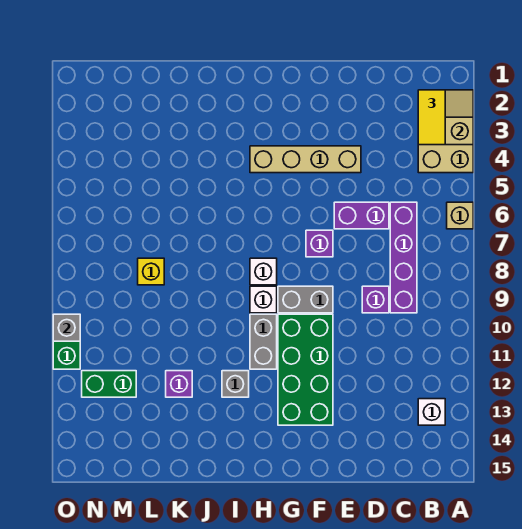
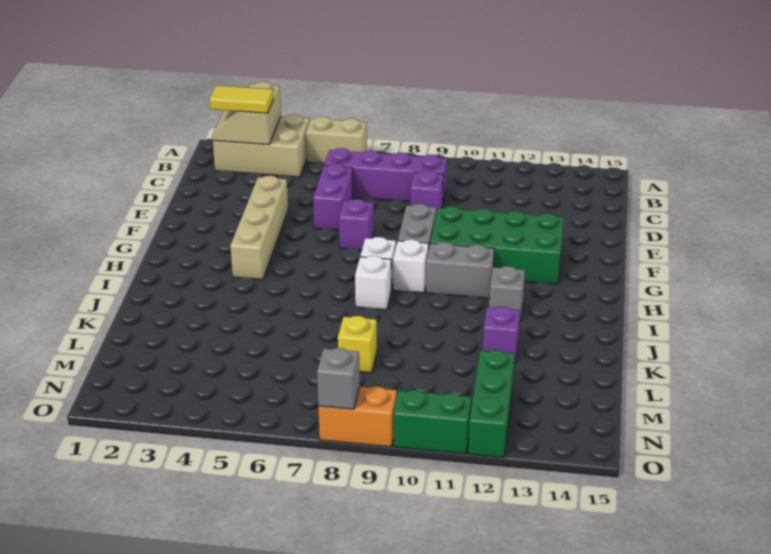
tan brick A6 level 1 -> tan brick A5:A6 level 1
white brick B13 level 1 -> white brick I8 level 1
green brick M12:N12 level 1 -> green brick M12:O12 level 1
none -> orange brick O8:O9 level 1
grey brick O10 level 2 -> grey brick O8 level 2

